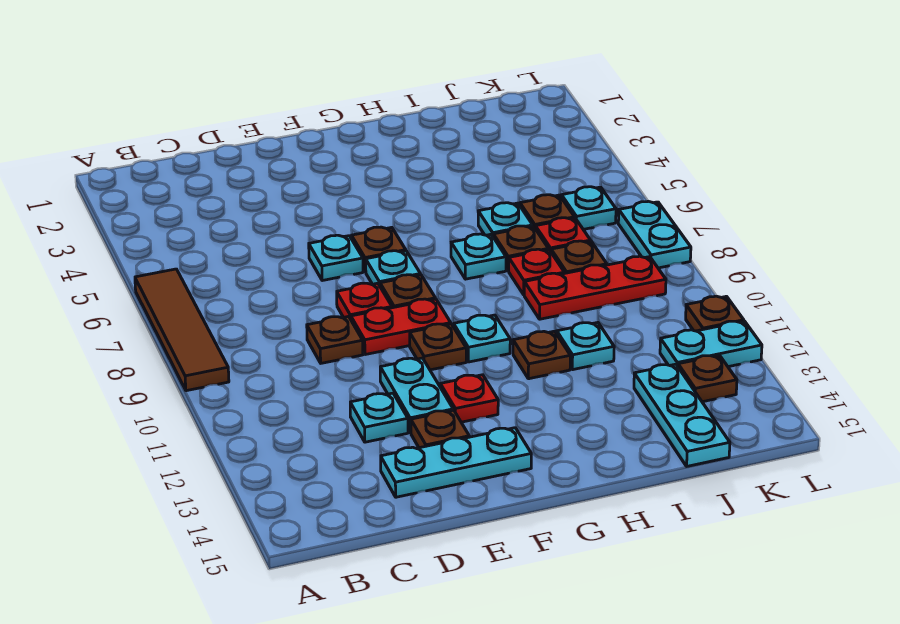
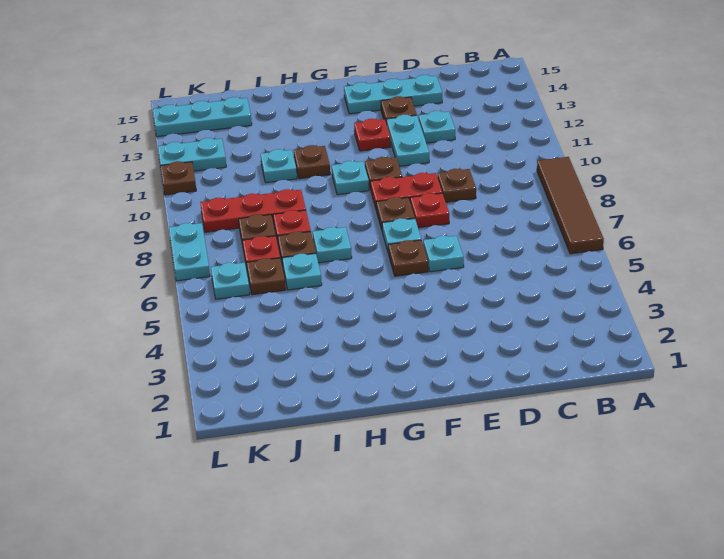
cyan plate J13:J15 level 1 -> cyan plate J14:L14 level 1
brown plate K13 level 1 -> none

